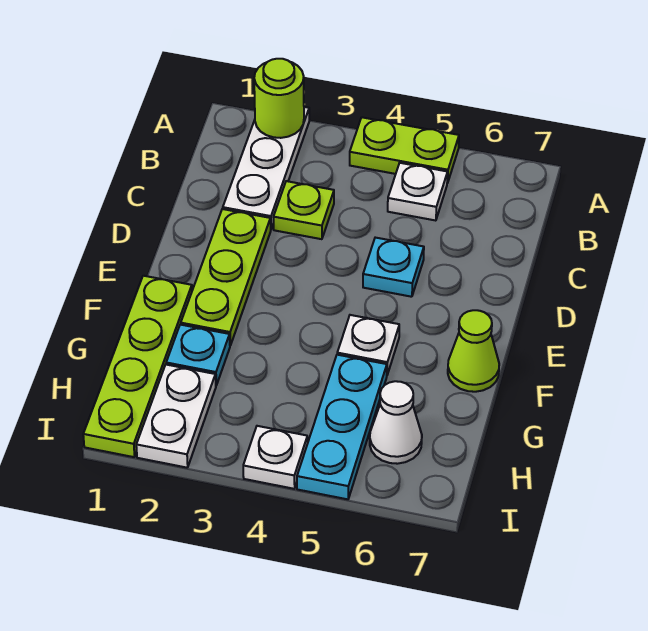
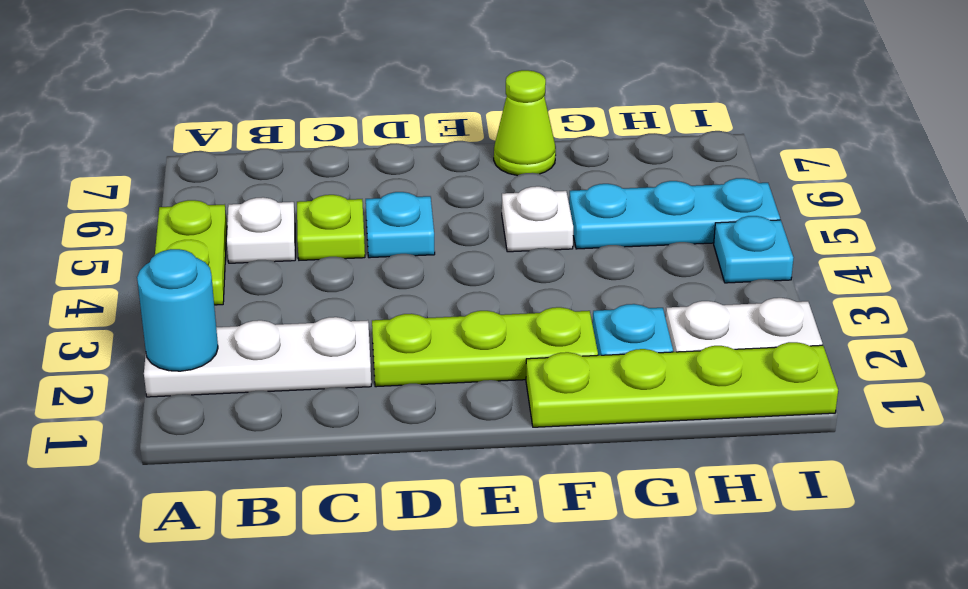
lime round brick A2 level 2 -> cyan round brick A2 level 2
lime plate C3 level 1 -> lime plate C5 level 1
white cone H6 level 1 -> none
white plate I4 level 1 -> cyan plate I4 level 1

